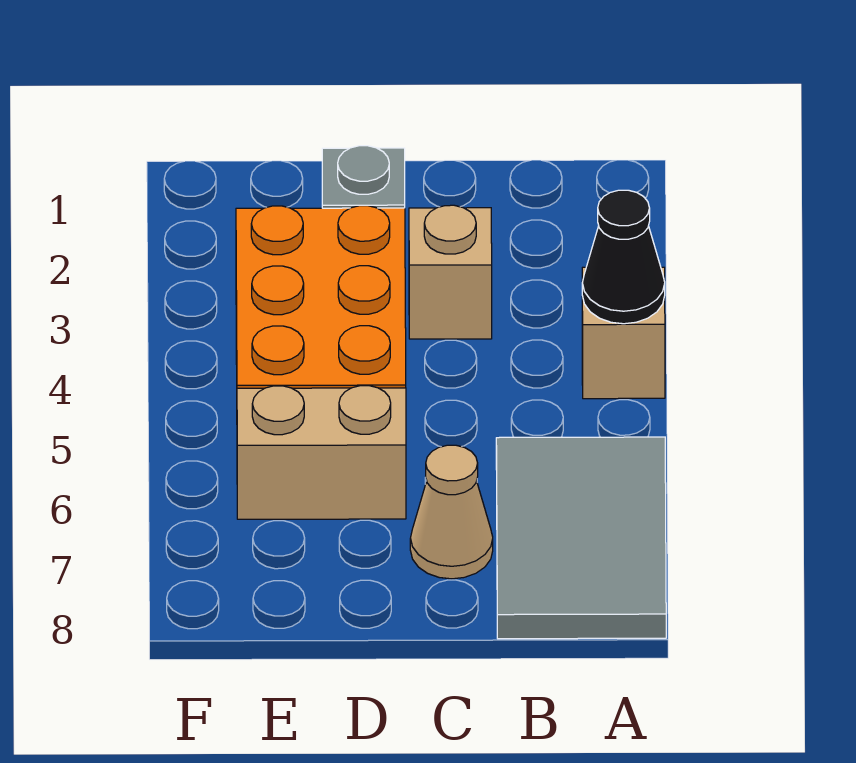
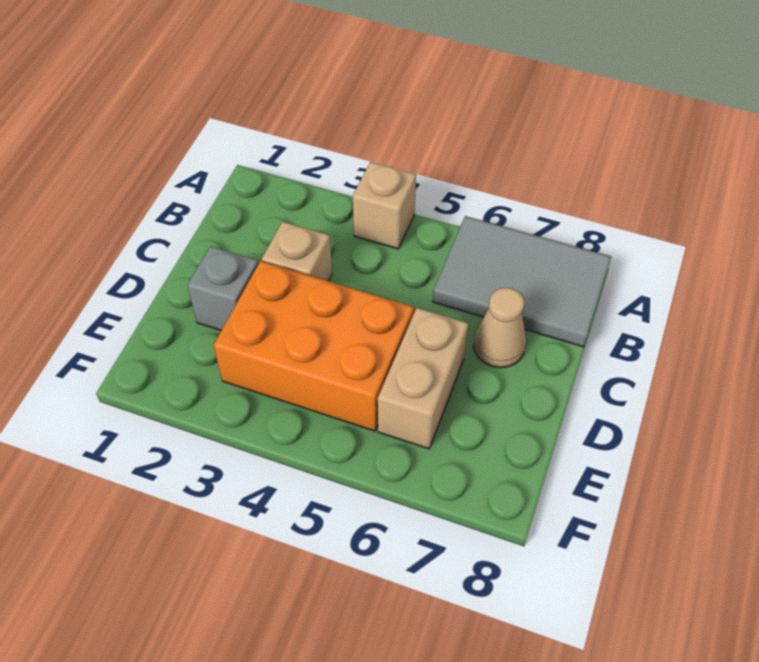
black cone A4 level 2 -> none

